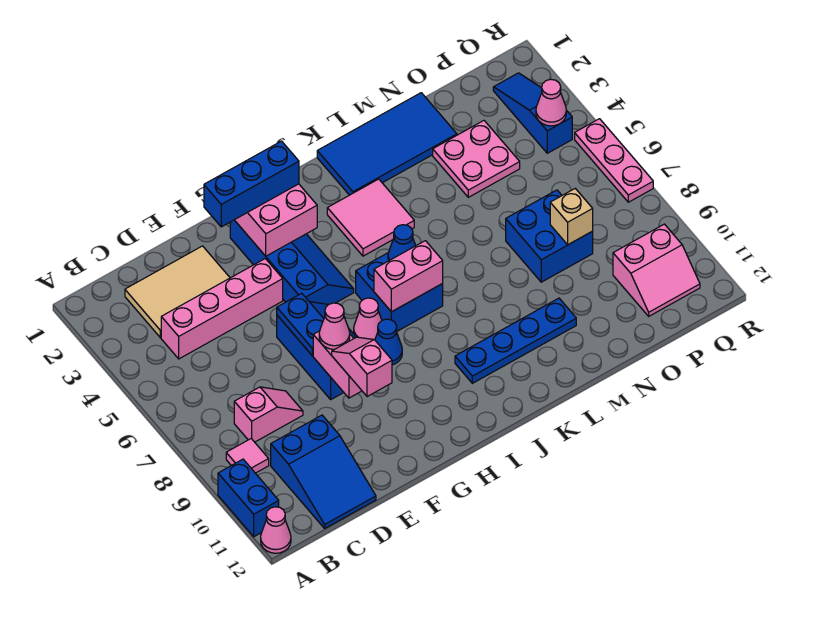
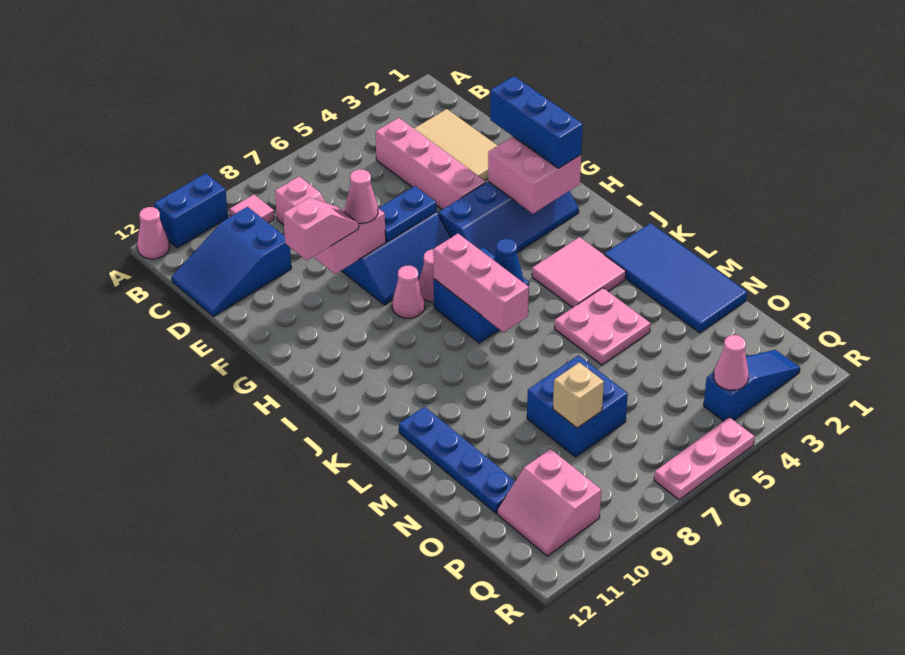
blue cone H8 level 1 -> pink cone H8 level 1
pink brick I7:J7 level 2 -> pink brick I7:K7 level 2
blue plate J10:M10 level 1 -> blue plate L11:O11 level 1
pink plate N3:O4 level 1 -> pink plate L4:M5 level 1

